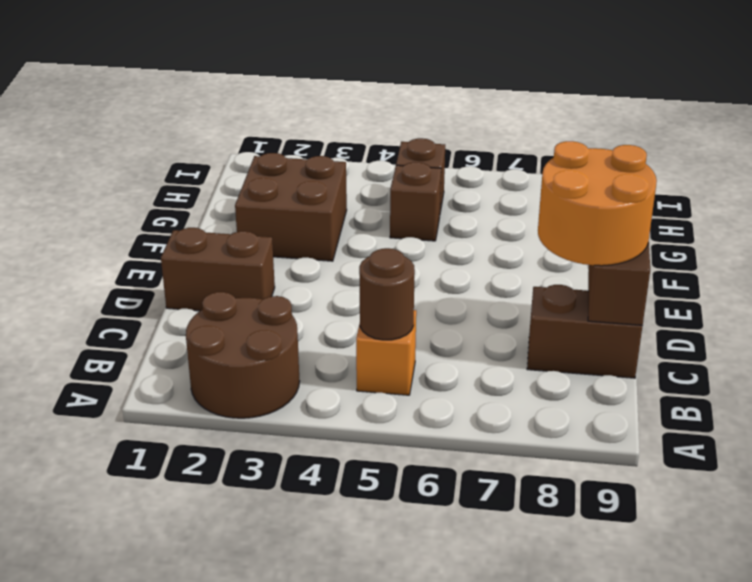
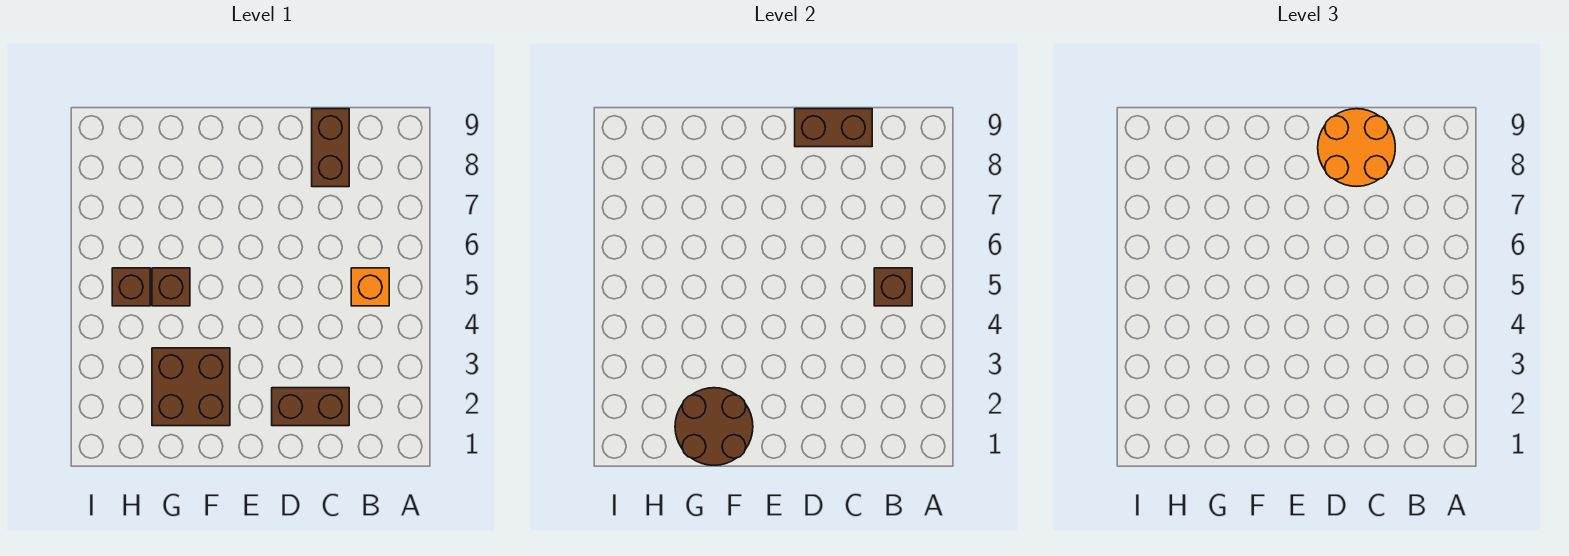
brown round brick A2:B3 level 1 -> brown round brick F1:G2 level 2
brown round brick B5 level 2 -> brown brick B5 level 2
brown brick D1:D2 level 1 -> brown brick C2:D2 level 1

